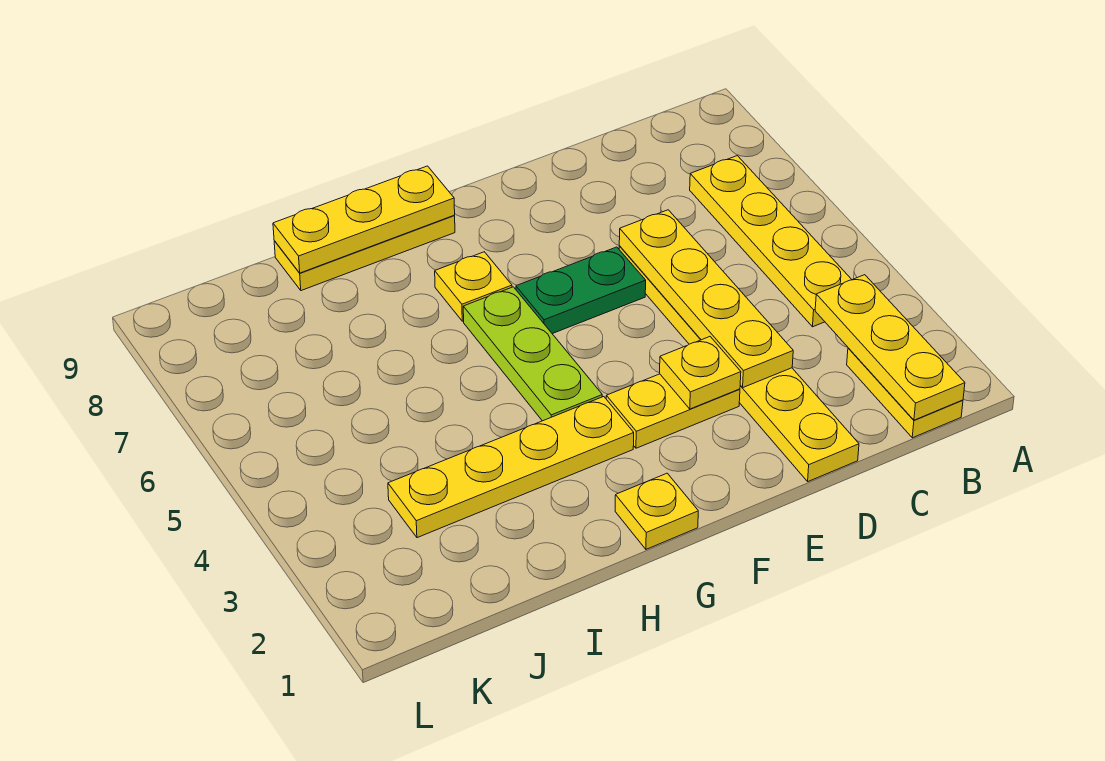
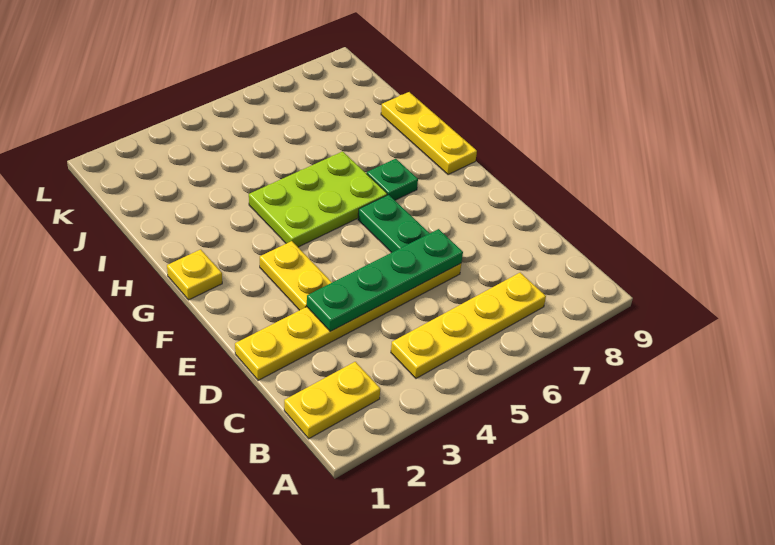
yellow plate B1:B3 level 2 -> none
yellow plate D3:D6 level 2 -> green plate D3:D6 level 2
yellow plate E3 level 2 -> none
yellow plate G3:J3 level 1 -> none
lime plate G4:G6 level 1 -> lime plate G4:H6 level 1
yellow plate G7 level 1 -> green plate G7 level 1
yellow plate G9:I9 level 2 -> none

